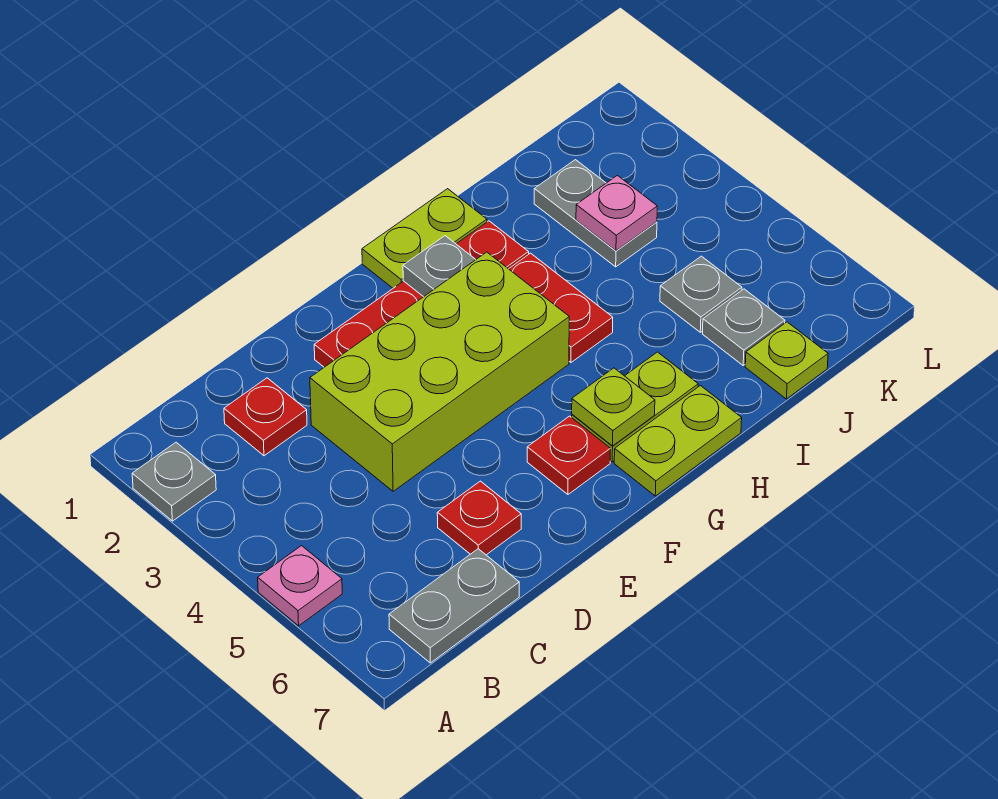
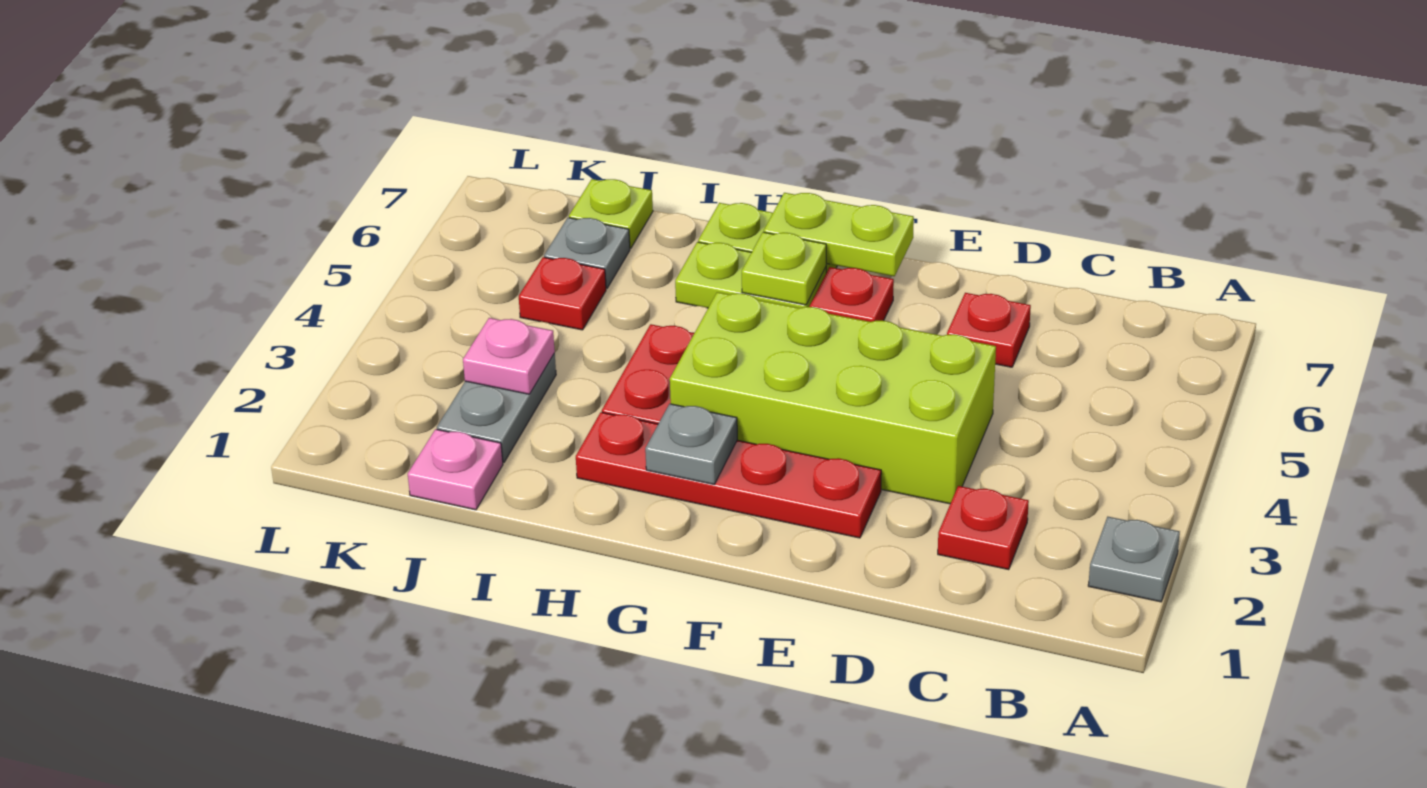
pink plate A5 level 1 -> pink plate J1 level 1
grey plate B7:C7 level 1 -> none
lime plate G1:H1 level 1 -> lime plate F7:G7 level 2
grey plate J5 level 1 -> red plate J5 level 1

